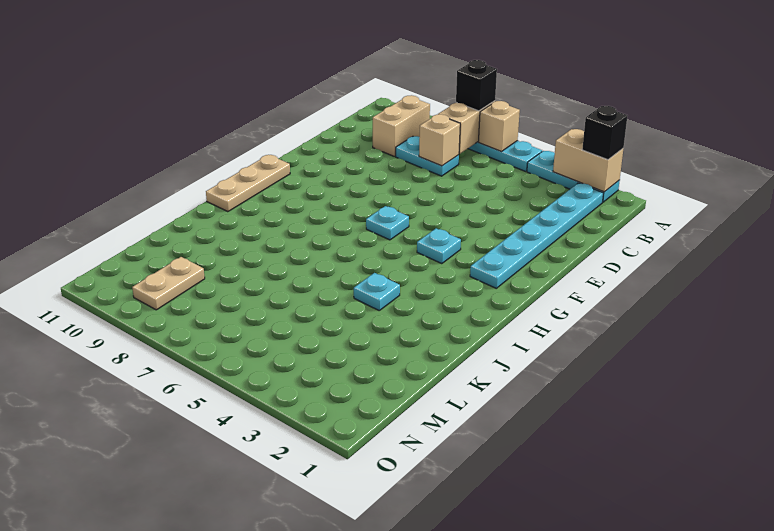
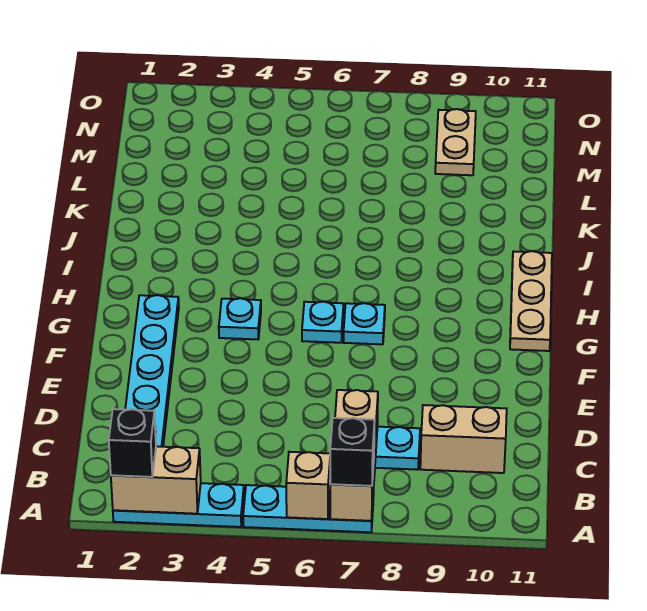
tan brick B9:C9 level 1 -> tan brick C9:C10 level 1
cyan plate J4 level 1 -> cyan plate G7 level 1

